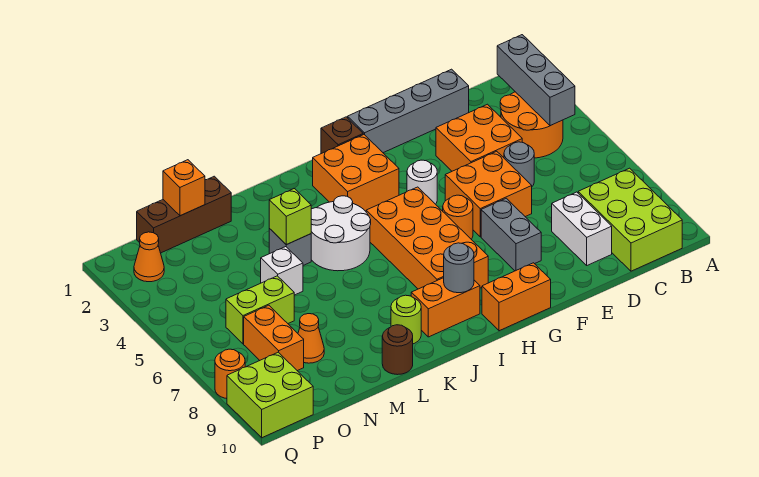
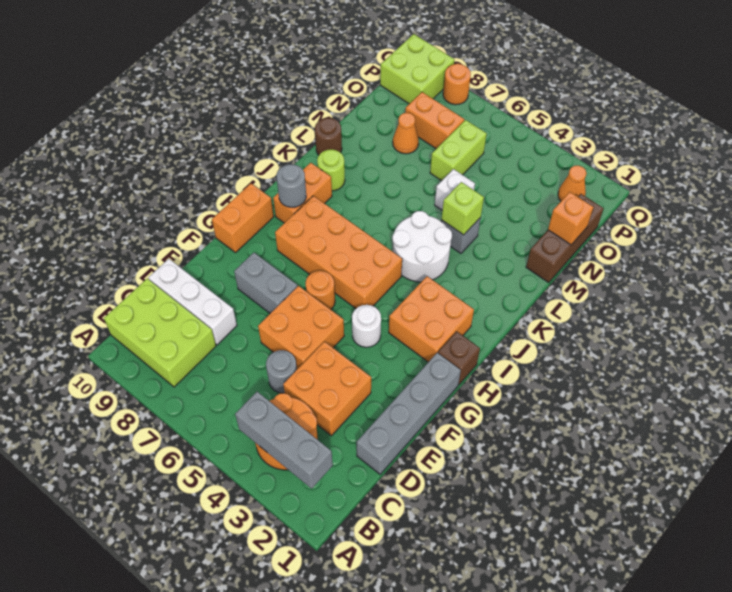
white brick D8:D9 level 1 -> white brick D8:D10 level 1

